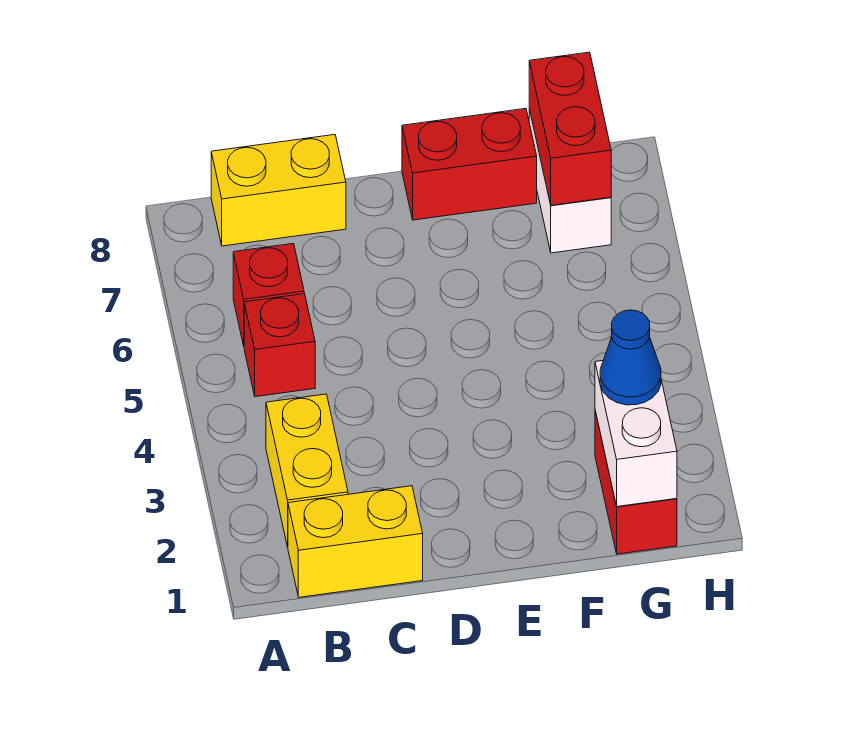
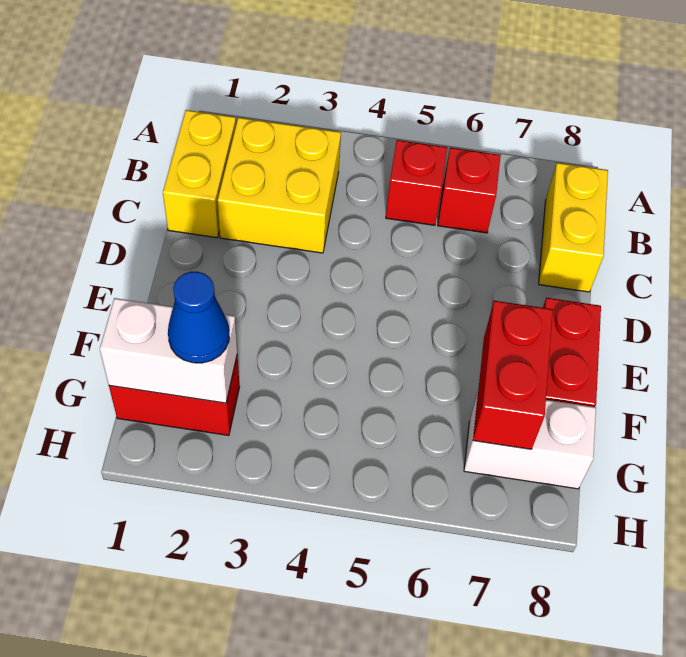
yellow brick B2:B3 level 1 -> yellow brick B2:C3 level 1
red brick G7:G8 level 2 -> red brick F7:G7 level 2

